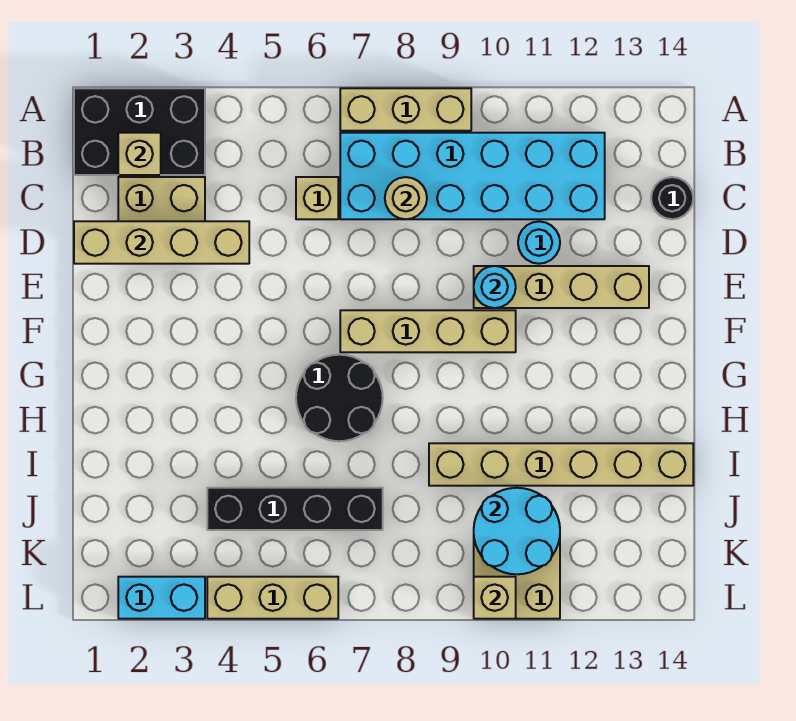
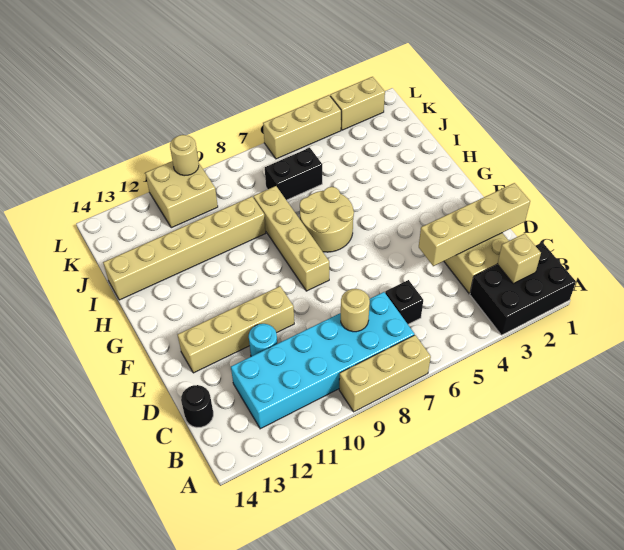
tan brick C6 level 1 -> black brick C6 level 1
cyan round brick E10 level 2 -> none
tan brick F7:F10 level 1 -> tan brick F8:I8 level 1
black round brick G6:H7 level 1 -> tan round brick G6:H7 level 1
black brick J4:J7 level 1 -> black brick J6:J7 level 1
cyan round brick J10:K11 level 2 -> none
cyan brick L2:L3 level 1 -> tan brick L2:L3 level 1
tan brick L10 level 2 -> tan round brick L10 level 2

